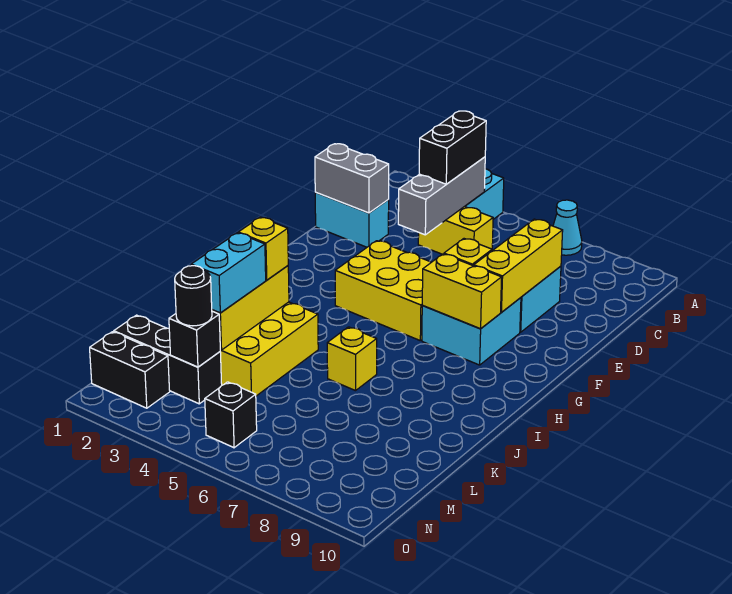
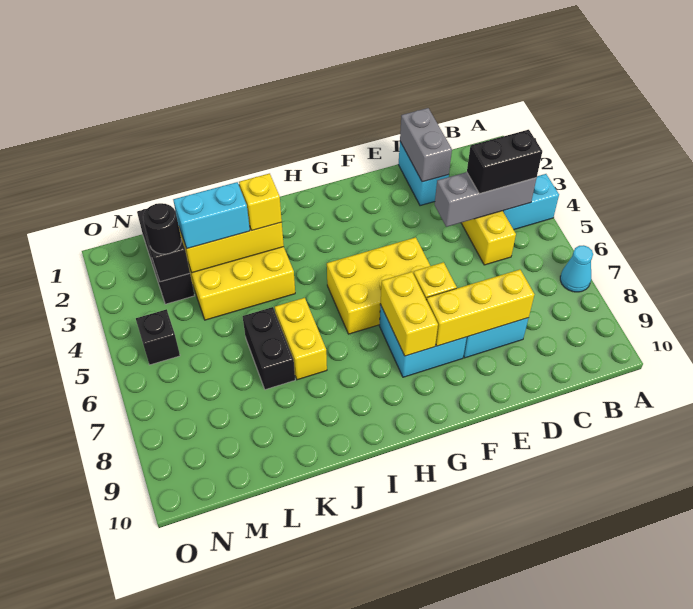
yellow brick F4:G6 level 1 -> yellow brick F5:H6 level 1
yellow brick J6 level 1 -> yellow brick J6:J7 level 1
black brick N1:N2 level 1 -> black brick K6:K7 level 1

